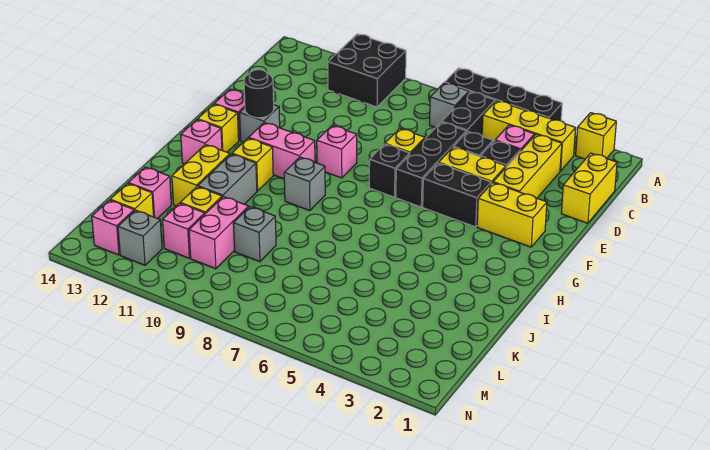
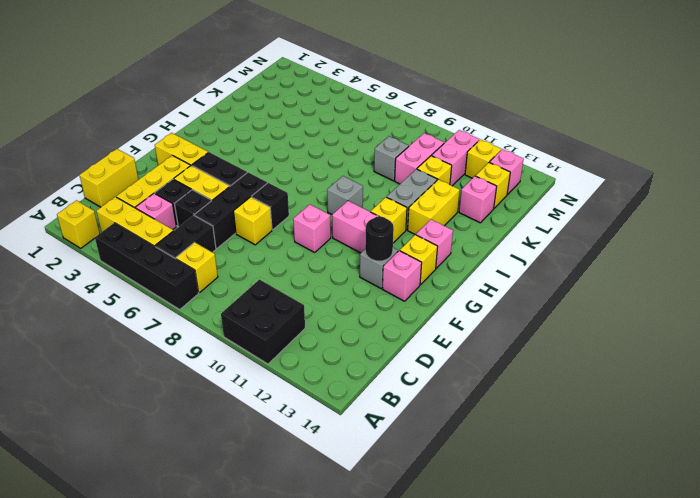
grey brick B7 level 1 -> yellow brick B7 level 1
pink brick L11 level 1 -> pink brick L11:M11 level 1
grey brick M12 level 1 -> yellow brick M12 level 1

